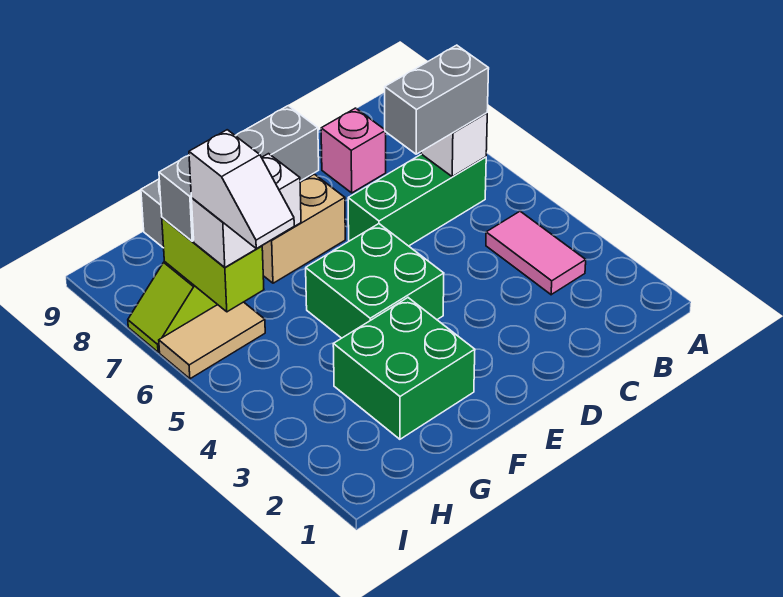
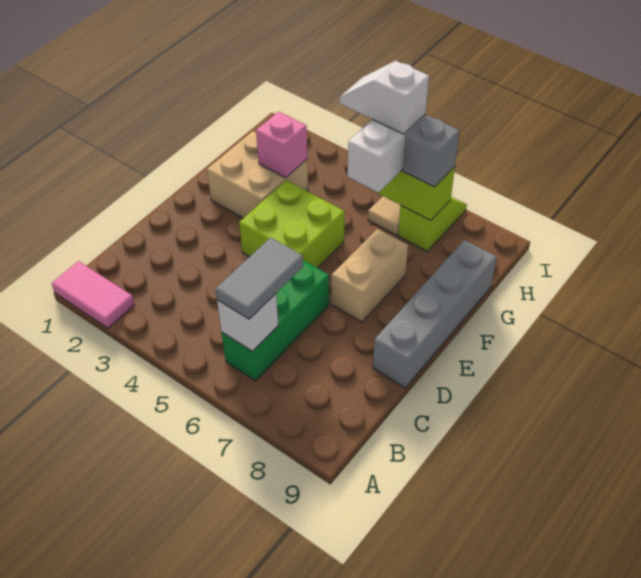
pink tile B3:B4 level 1 -> pink tile A1:A2 level 1
grey brick B6:C6 level 3 -> grey tile B6:C6 level 3
pink brick C8 level 1 -> pink brick G3 level 2
green brick E4:F5 level 1 -> lime brick E4:F5 level 1
green brick F2:G3 level 1 -> tan brick F2:G3 level 1

